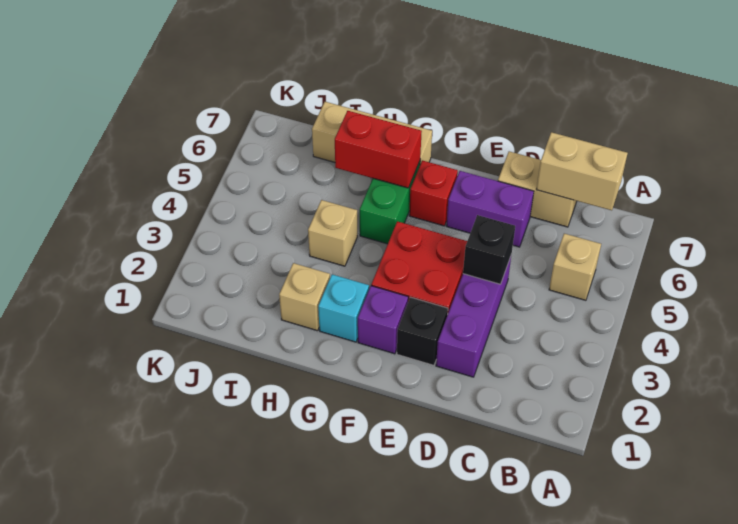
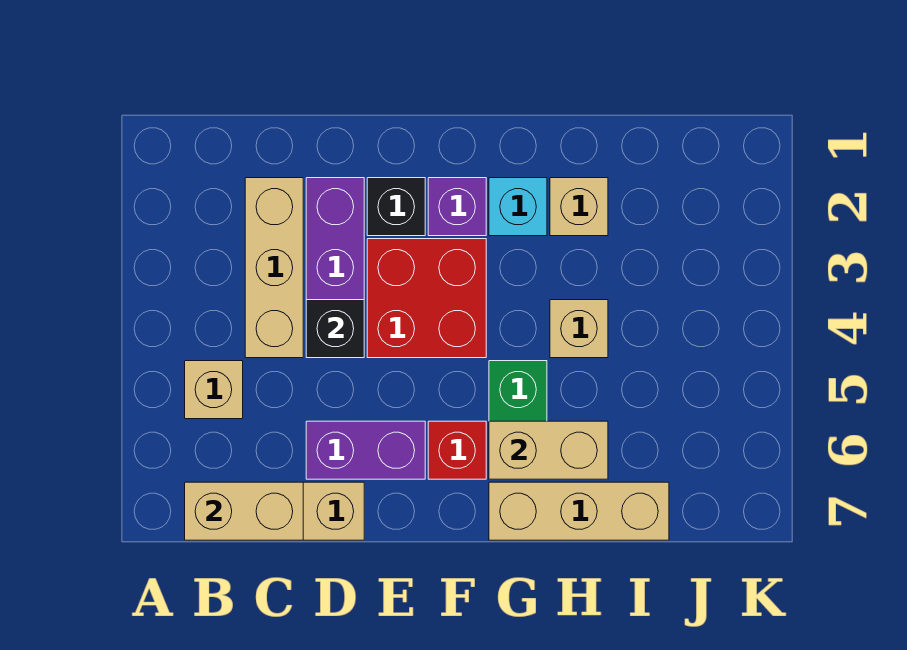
none -> tan brick C2:C4 level 1
red brick G6:H6 level 2 -> tan brick G6:H6 level 2

